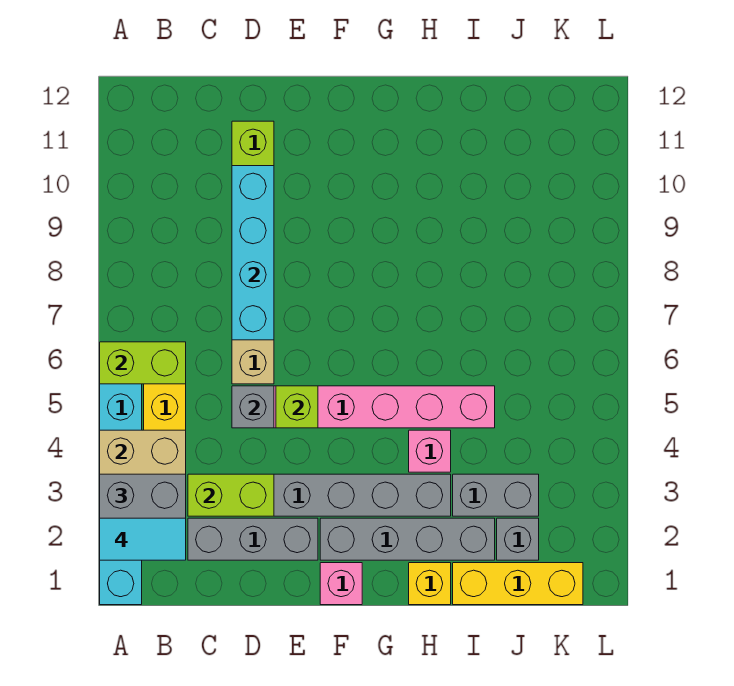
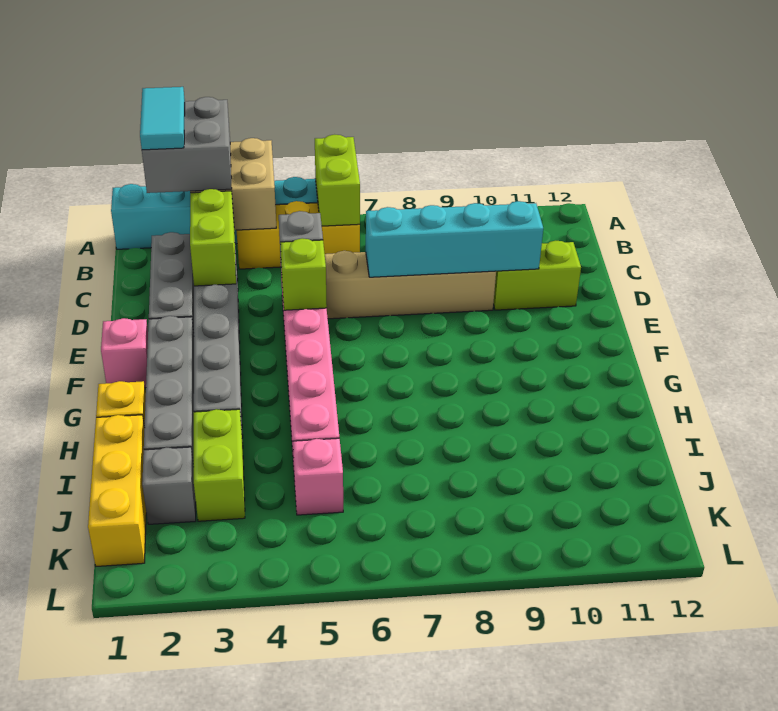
pink brick H4 level 1 -> pink brick J5 level 1
grey brick I3:J3 level 1 -> lime brick I3:J3 level 1

